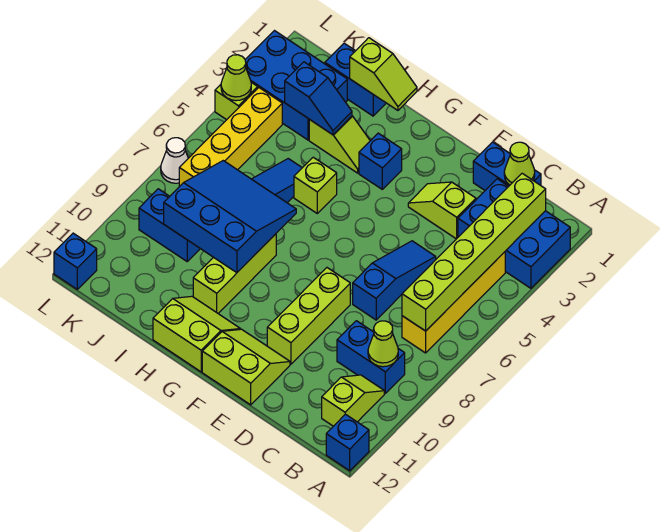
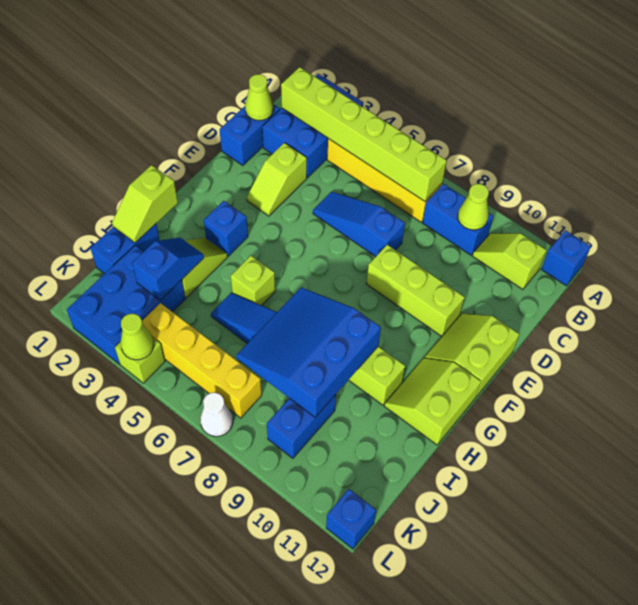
blue brick B9:C9 level 1 -> blue brick B8:B9 level 1
lime slope H1:I1 level 2 top I -> lime slope H1:I1 level 2 top H

